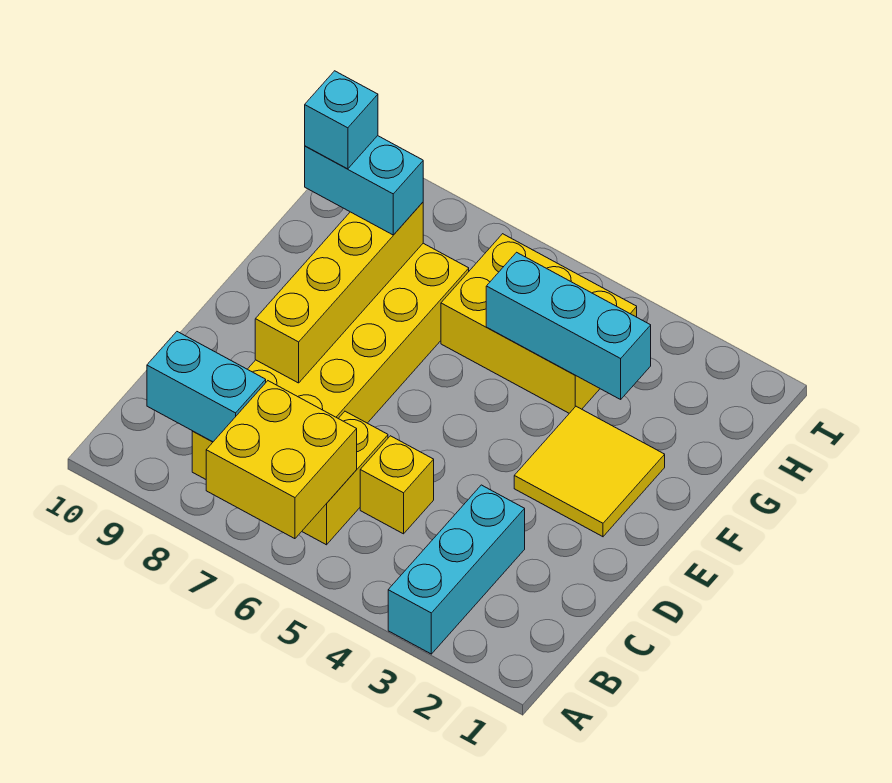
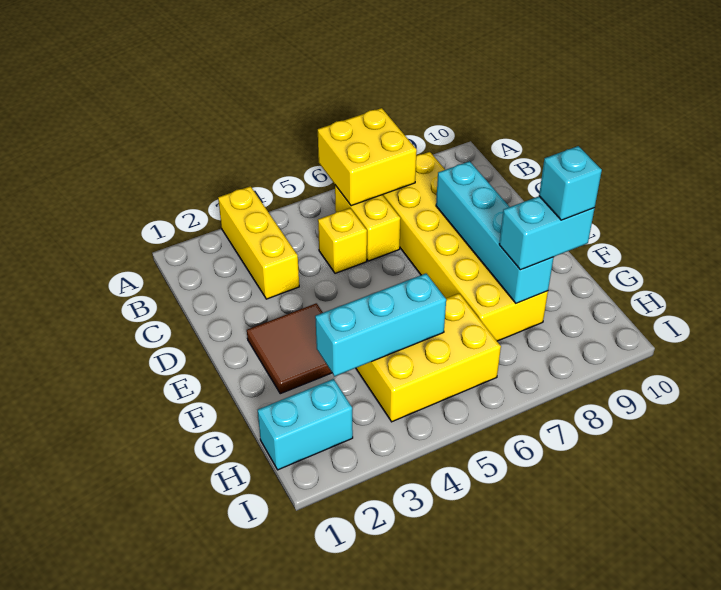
cyan brick A3:C3 level 1 -> yellow brick A3:C3 level 1
cyan brick B8:B9 level 2 -> cyan brick H1:H2 level 1
yellow brick D8:G8 level 2 -> cyan brick D8:G8 level 2
yellow tile E2:F3 level 1 -> brown tile E2:F3 level 1

